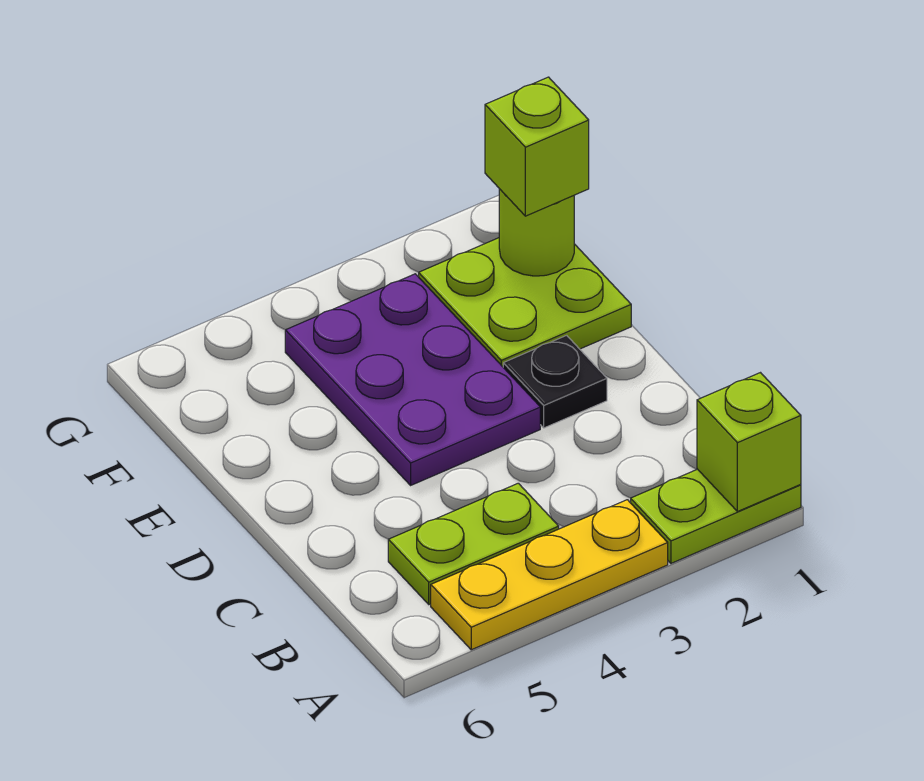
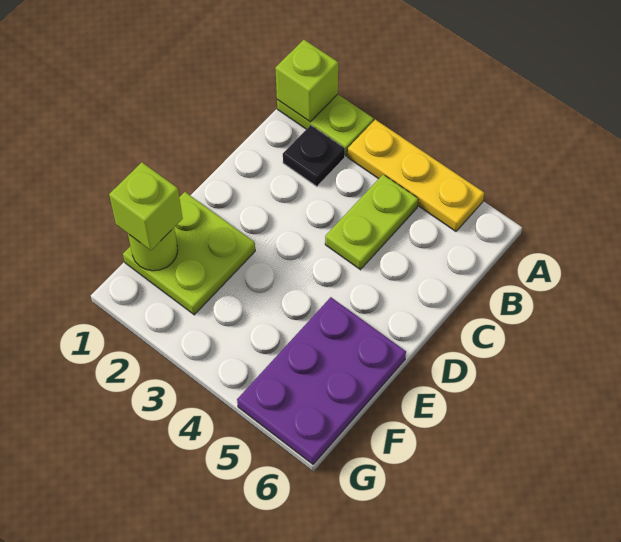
lime plate B4:B5 level 1 -> lime plate B4:C4 level 1
black plate D2 level 1 -> black plate B2 level 1
purple plate D3:F4 level 1 -> purple plate E5:G6 level 1

